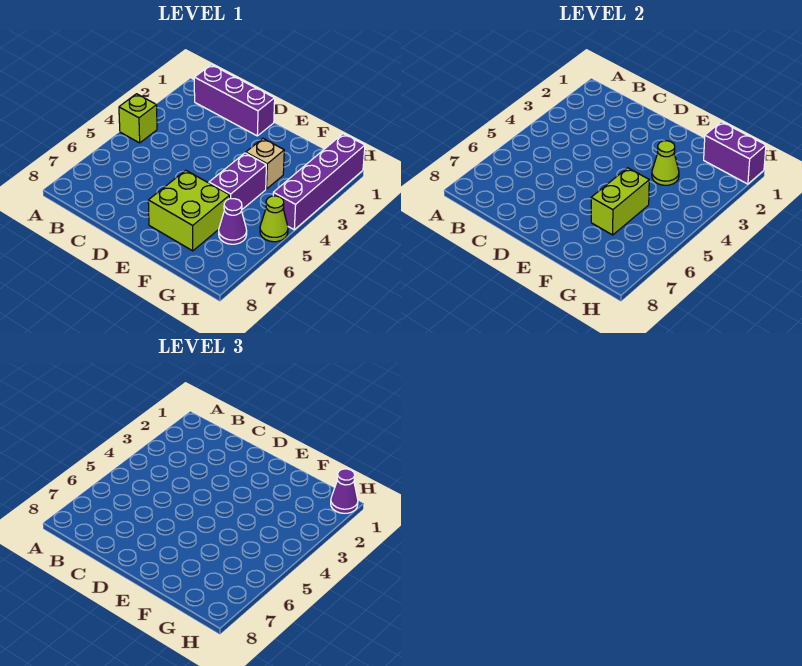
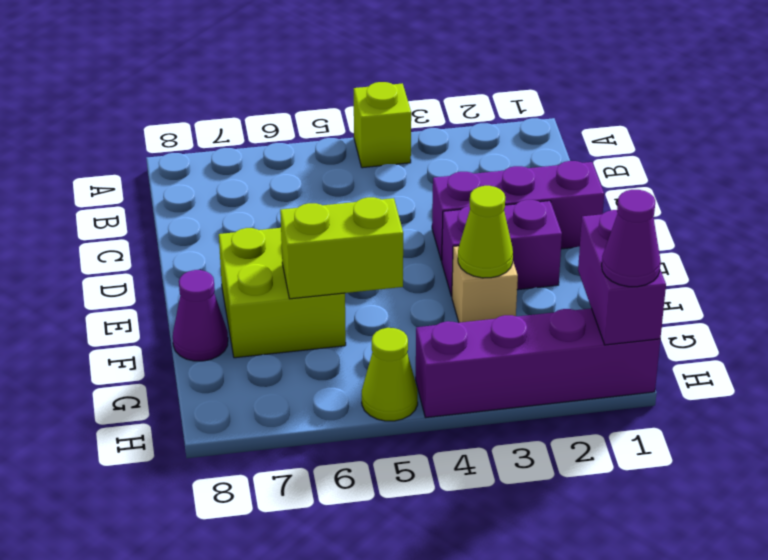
purple brick B1:D1 level 1 -> purple brick D1:D3 level 1
purple brick F4:F5 level 1 -> purple brick E2:E3 level 1
purple cone G6 level 1 -> purple cone F8 level 1

